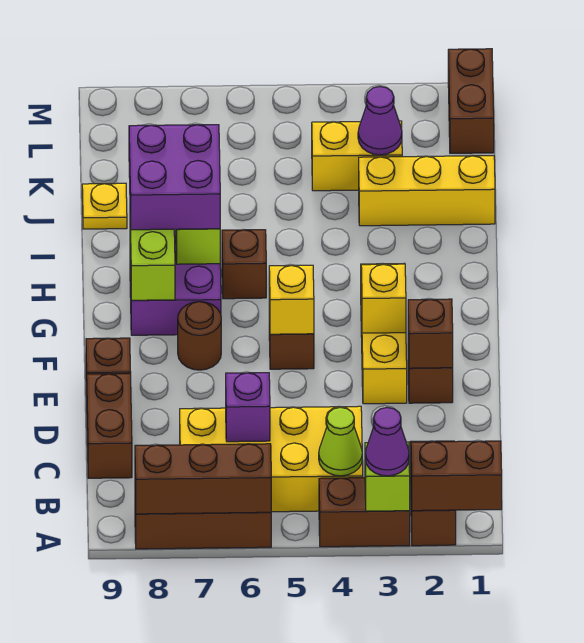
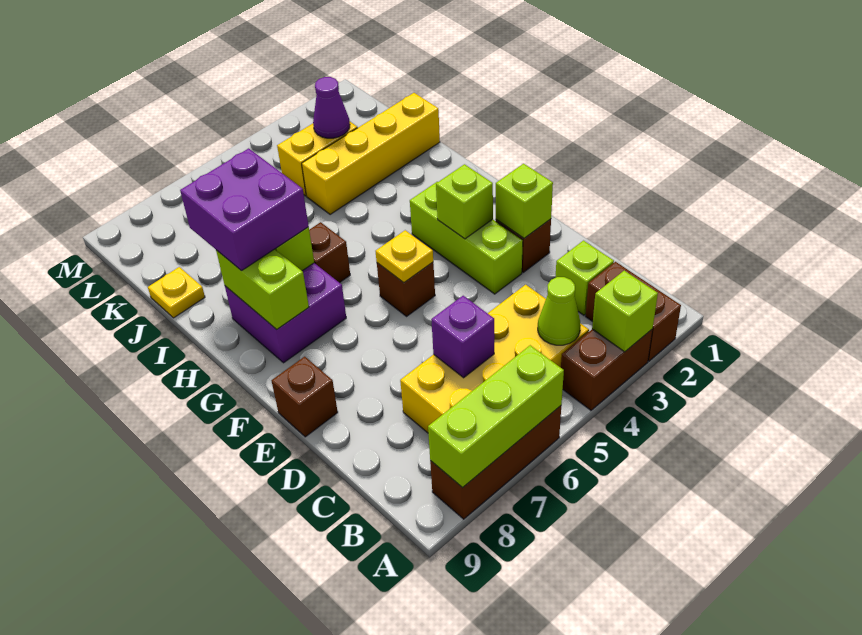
brown brick A1:A2 level 2 -> none
purple cone A3 level 3 -> none
brown brick A6:A8 level 2 -> lime brick A6:A8 level 2
none -> lime brick C2 level 1
brown brick C9:D9 level 1 -> none
brown brick E2 level 2 -> lime brick E2 level 2
yellow brick E3:G3 level 1 -> lime brick E3:G3 level 1
yellow brick F3 level 2 -> lime brick F3 level 2
yellow brick F5 level 2 -> yellow plate F5 level 2
brown round brick F7 level 1 -> none
yellow brick J1:J3 level 1 -> yellow brick J1:J4 level 1
brown brick L1:M1 level 1 -> none

